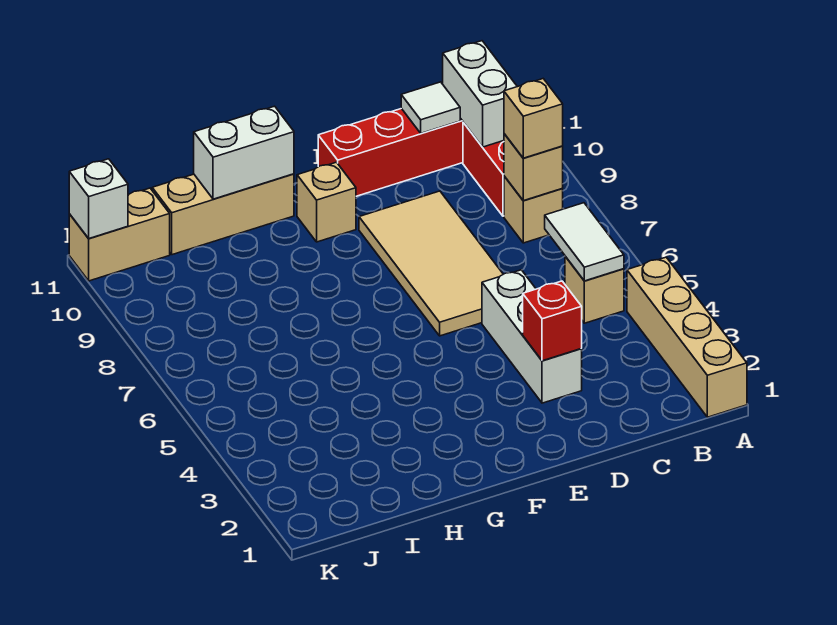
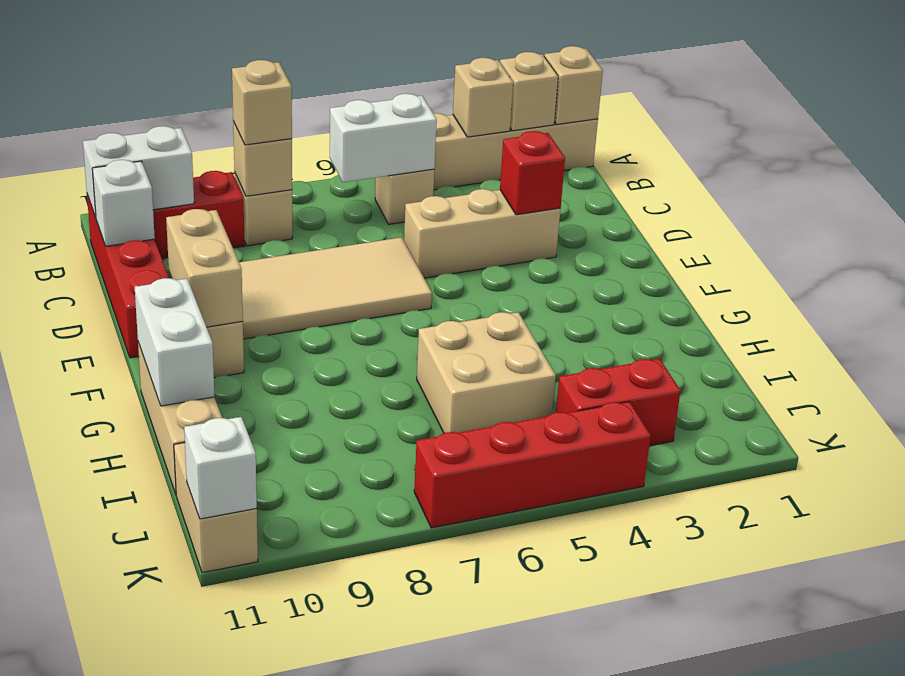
none -> tan brick A1 level 2
none -> tan brick A2 level 2
none -> tan brick A3 level 2
white tile B5:B6 level 2 -> white brick B5:B6 level 2
white tile C11 level 2 -> white brick C11 level 2
white brick D3:D5 level 1 -> tan brick D3:D5 level 1
none -> tan brick E10:F10 level 2
none -> tan brick H5:I6 level 1
none -> red brick J3:J4 level 1
none -> red brick K4:K7 level 1

